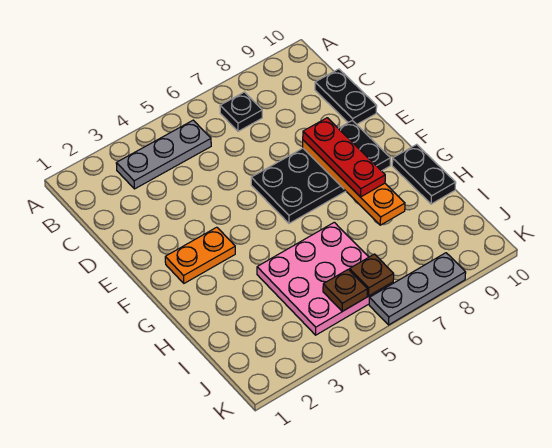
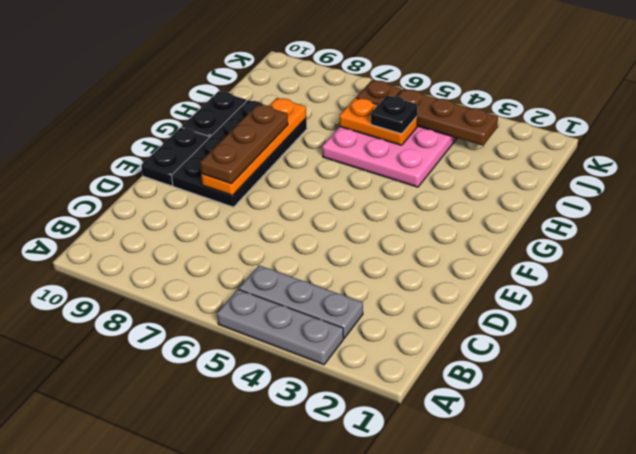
black plate B7 level 1 -> black plate I5 level 3
black plate C10:D10 level 1 -> black plate E10:F10 level 1
black plate E6:F9 level 1 -> black plate E8:H9 level 1
red plate E8:G8 level 3 -> brown plate E8:G8 level 3
orange plate F2:F3 level 1 -> orange plate I5:I6 level 2
brown plate J5 level 2 -> brown plate J3:J5 level 2
grey plate K6:K8 level 1 -> grey plate A3:A5 level 1

